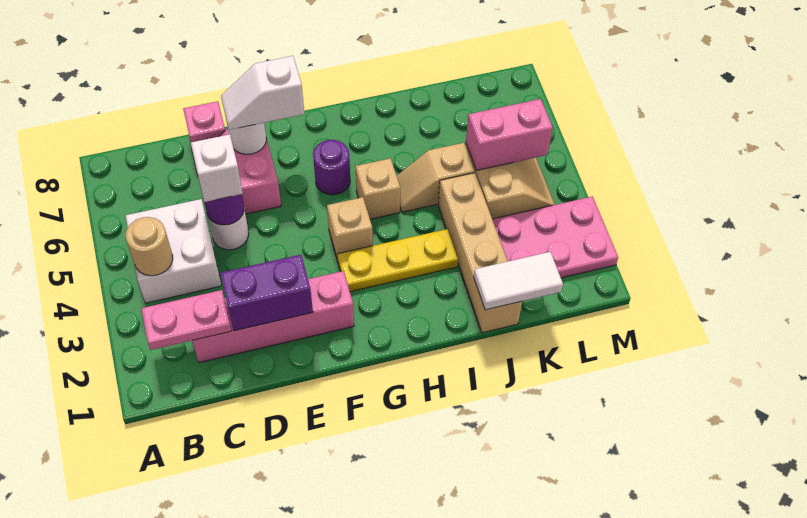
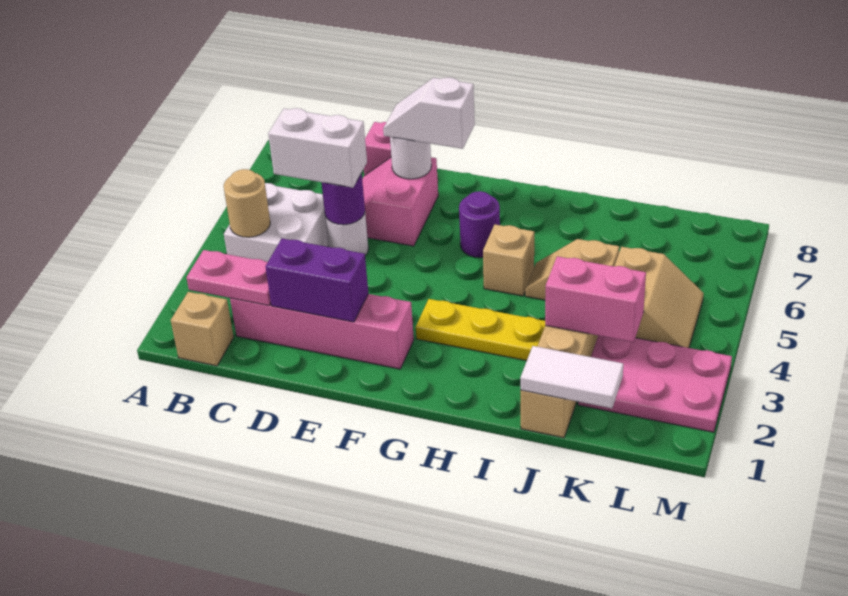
white brick D5 level 3 -> white brick C5:D5 level 3
tan brick G4 level 1 -> tan brick B1 level 1
pink brick K5:L5 level 2 -> pink brick J3:K3 level 2

